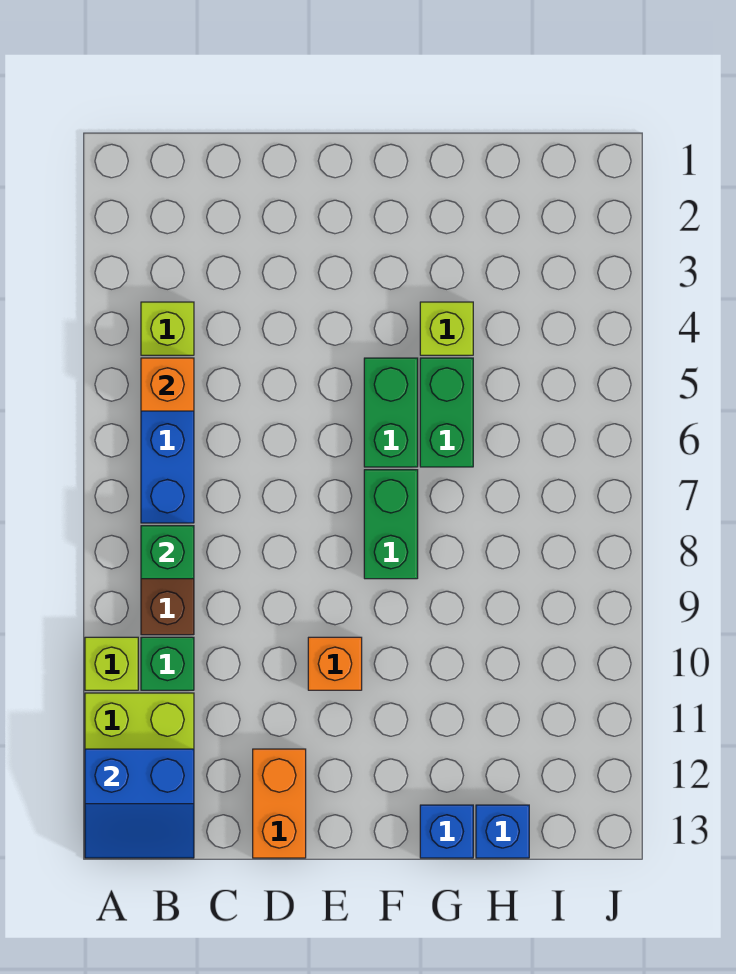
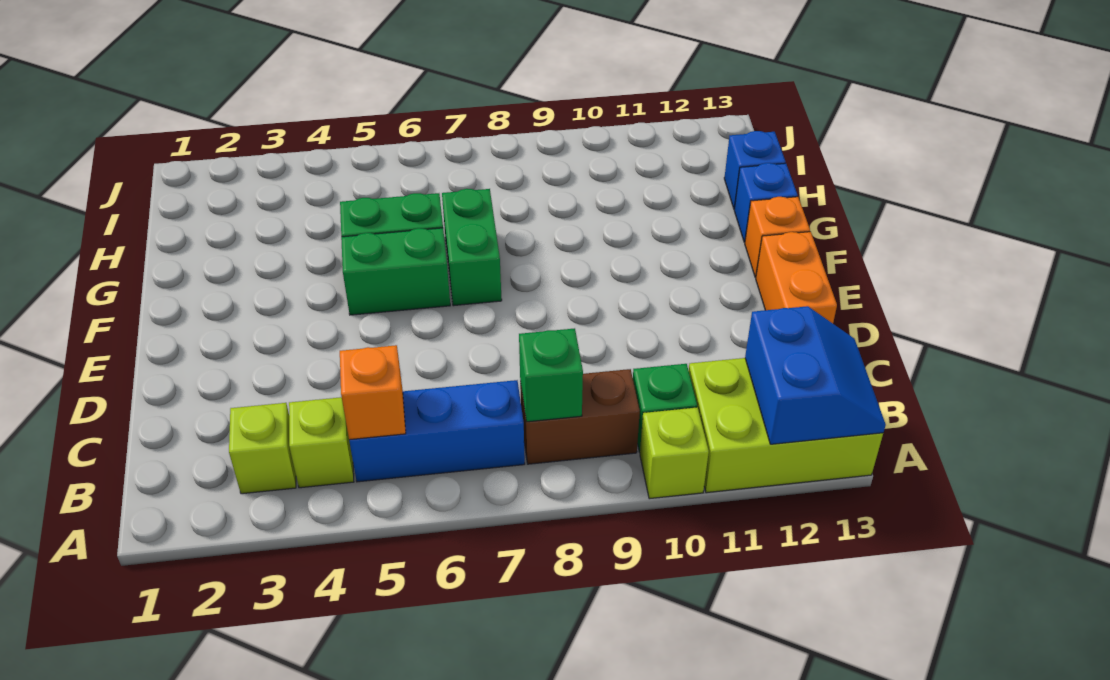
orange brick D12:D13 level 1 -> orange brick D13:E13 level 1
orange brick E10 level 1 -> orange brick F13 level 1
green brick F7:F8 level 1 -> green brick F7:G7 level 1
lime brick G4 level 1 -> lime brick B3 level 1

